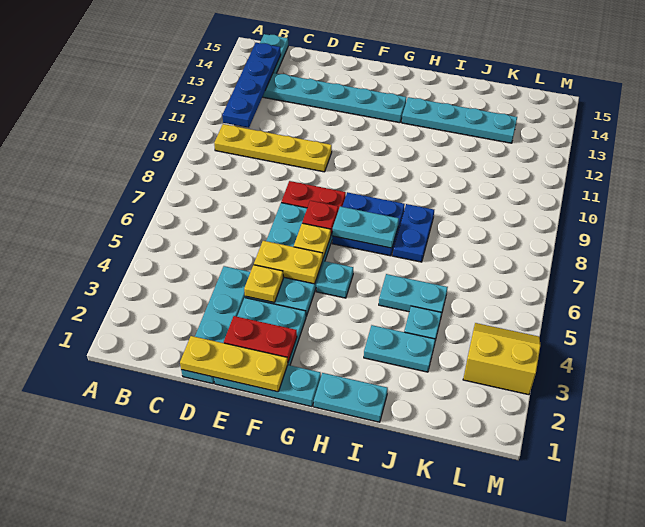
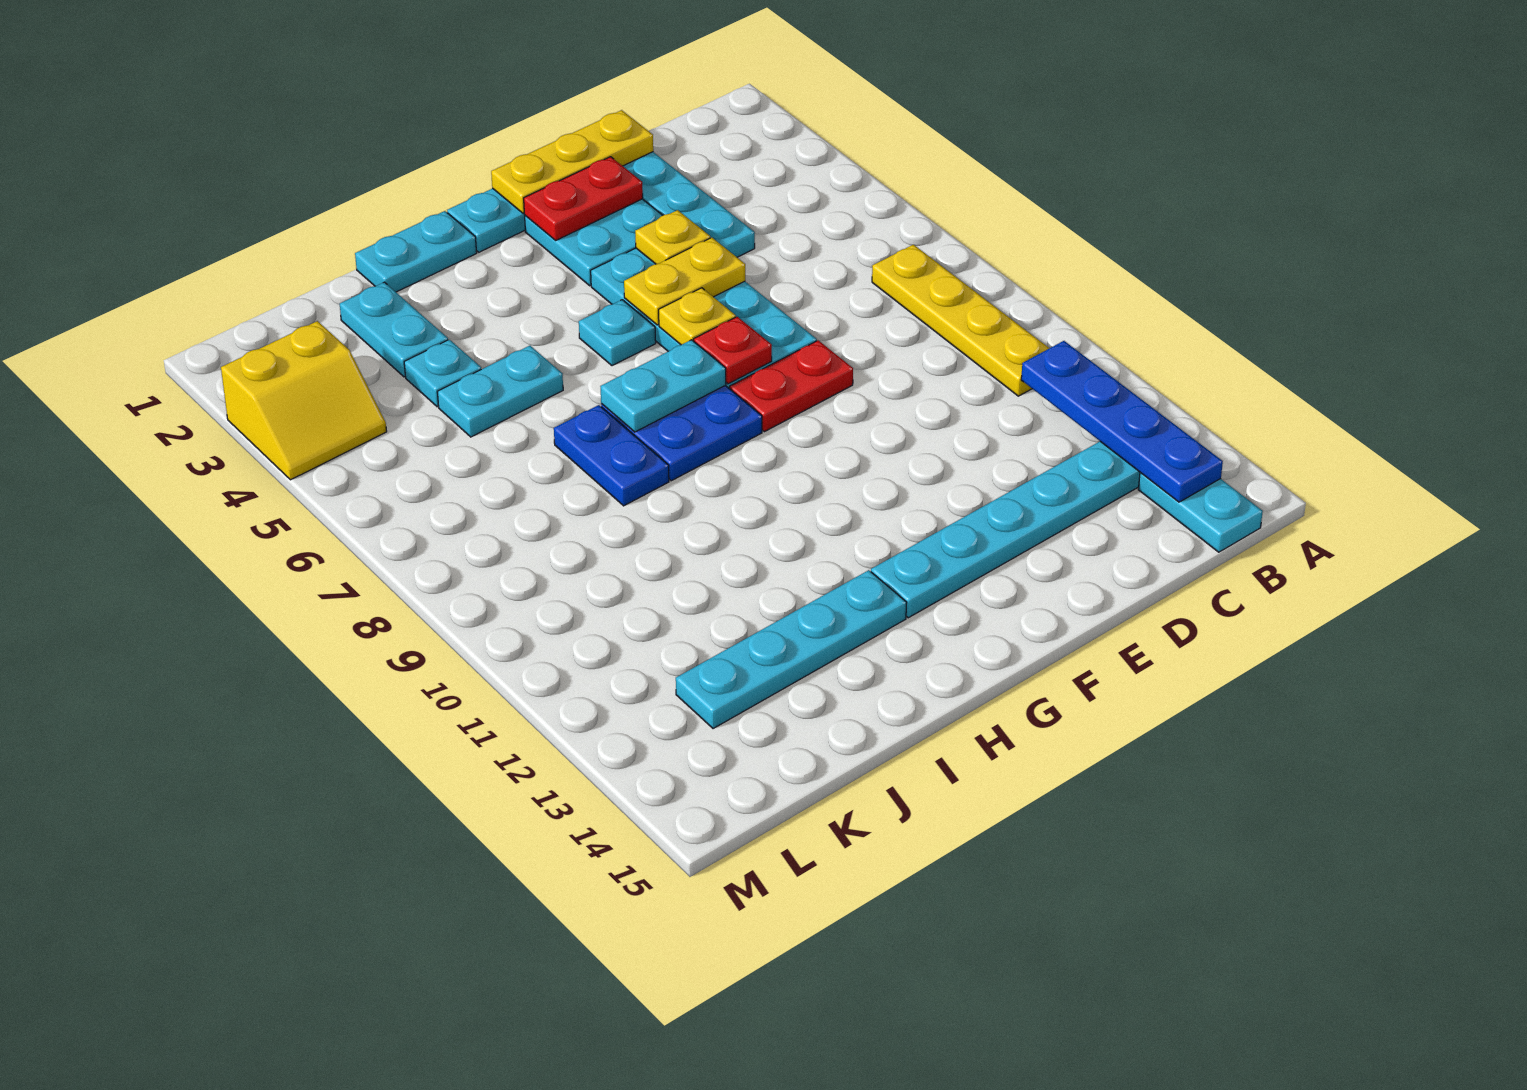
yellow plate B10:E10 level 1 -> yellow plate B7:B10 level 1
cyan plate I3:J3 level 1 -> cyan plate J2:J3 level 1

